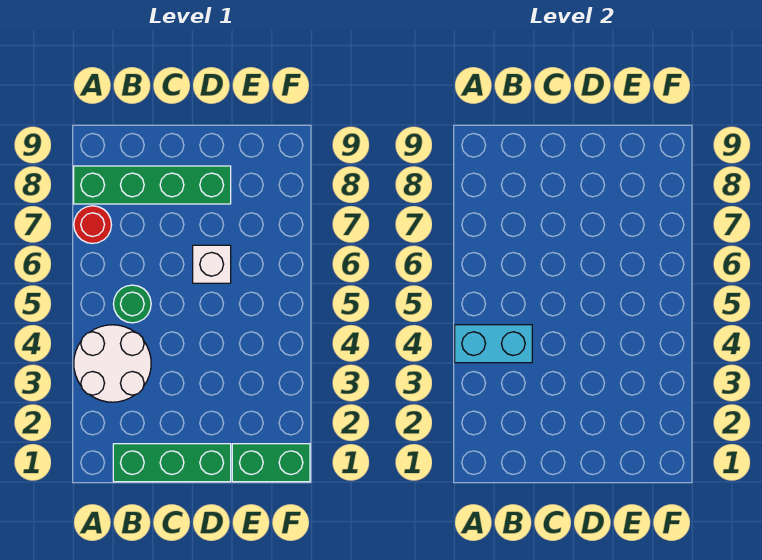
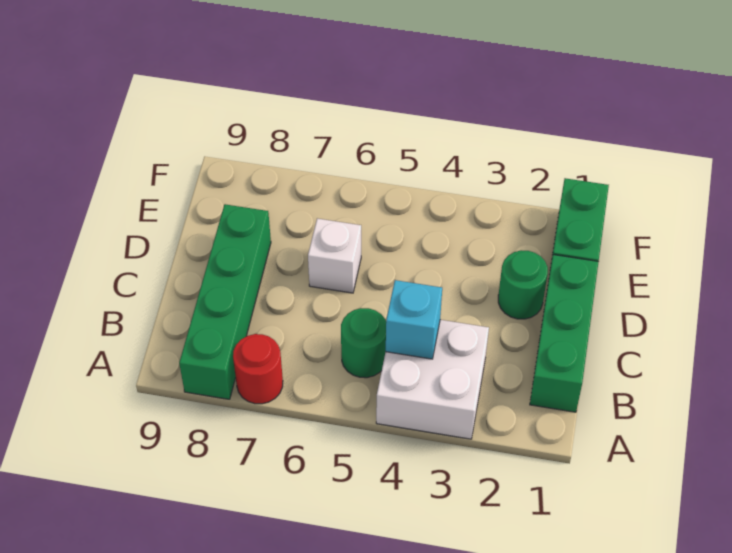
white round brick A3:B4 level 1 -> white brick A3:B4 level 1
cyan brick A4:B4 level 2 -> cyan brick B4 level 2
none -> green round brick D2 level 1

